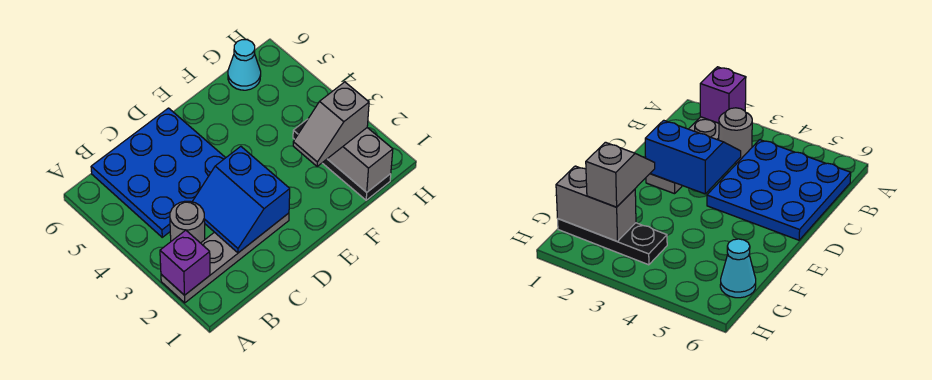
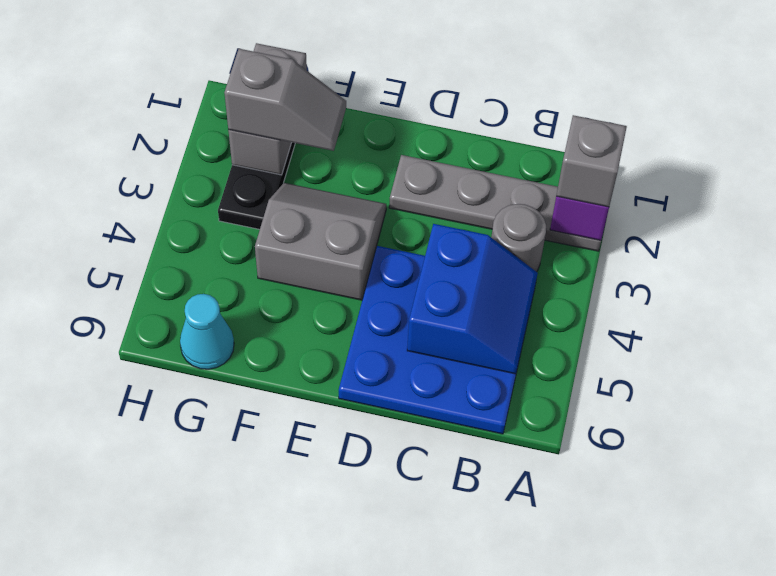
none -> grey brick A2 level 3
blue slope C2:D3 level 2 top D -> blue slope B4:C5 level 2 top C
none -> grey slope E3:F4 level 1 top 4

